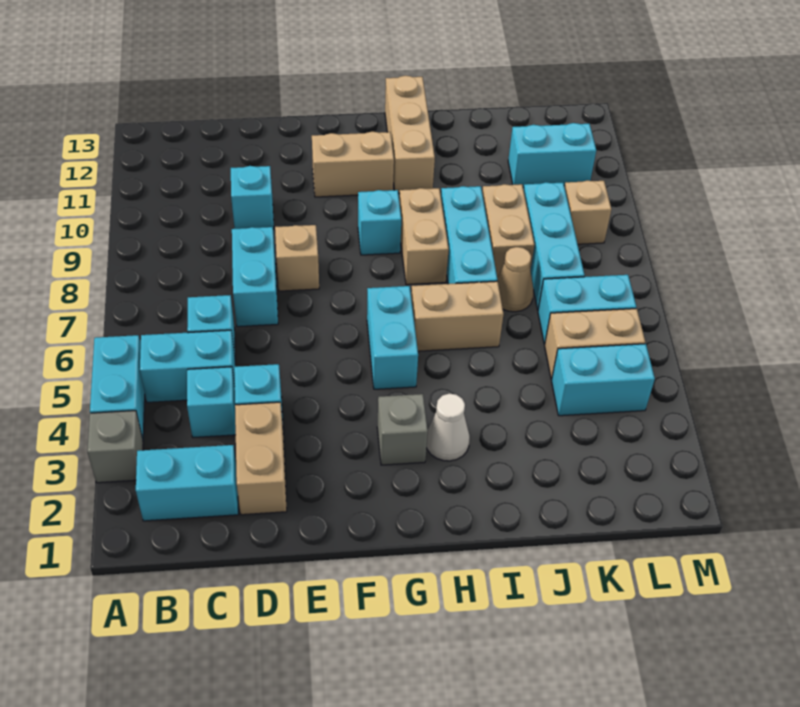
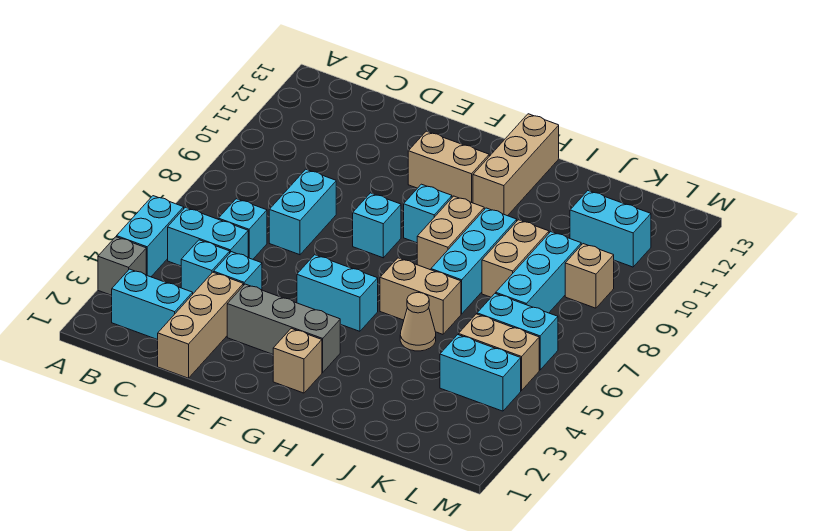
tan brick D2:D3 level 1 -> tan brick D1:D3 level 1
cyan brick D10 level 1 -> cyan brick F8 level 1
tan brick E8 level 1 -> tan brick G2 level 1
grey brick G3 level 1 -> grey brick E3:G3 level 1
cyan brick G5:G6 level 1 -> cyan brick F5:G5 level 1
white cone H3 level 1 -> none
tan cone J7 level 1 -> tan cone I5 level 1

